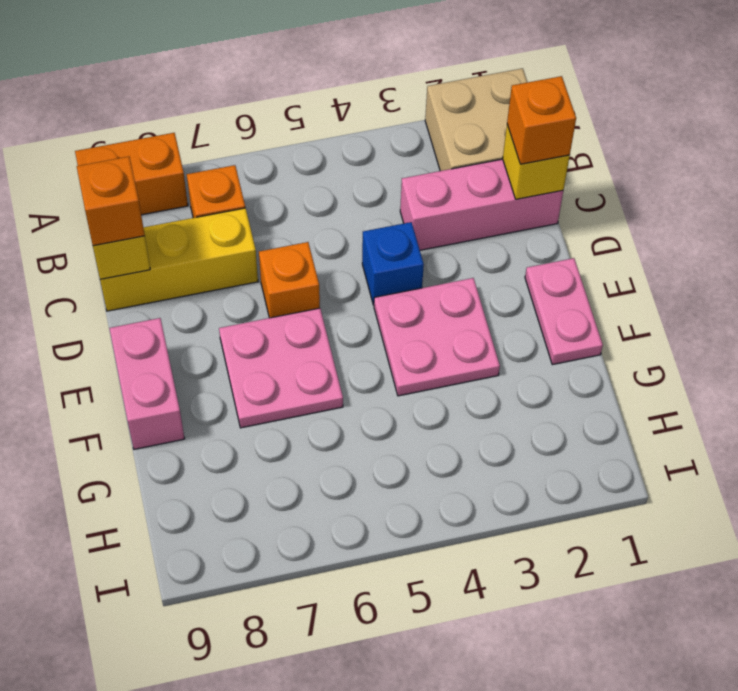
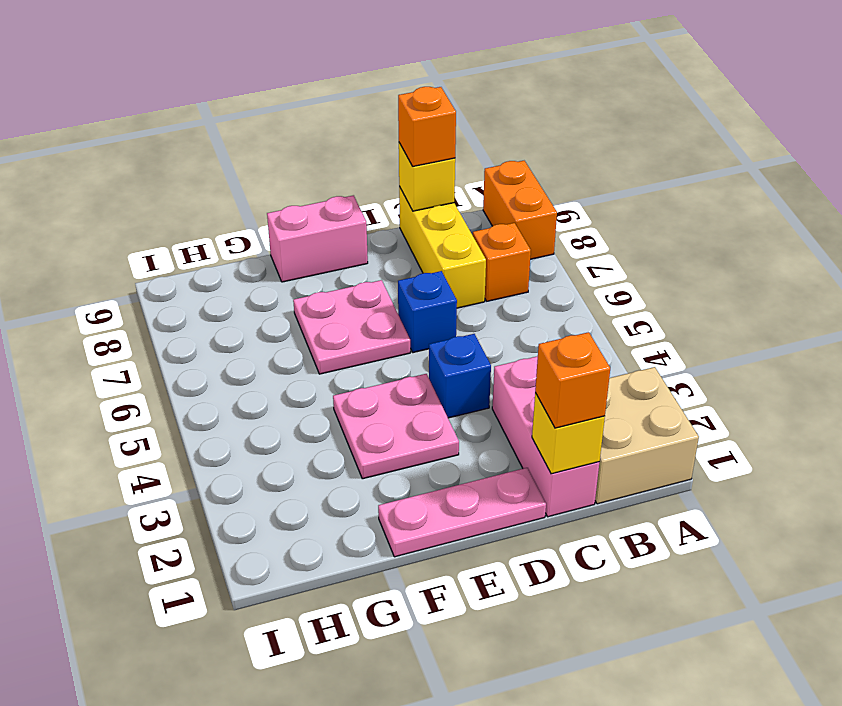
orange brick D6 level 1 -> blue brick D6 level 1
pink plate E1:F1 level 1 -> pink plate D1:F1 level 1

